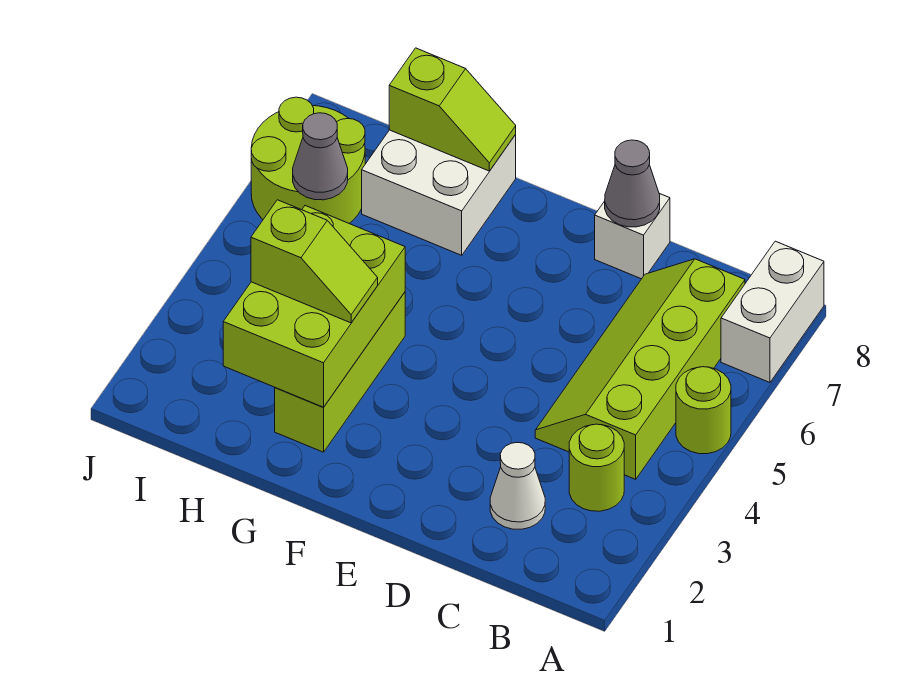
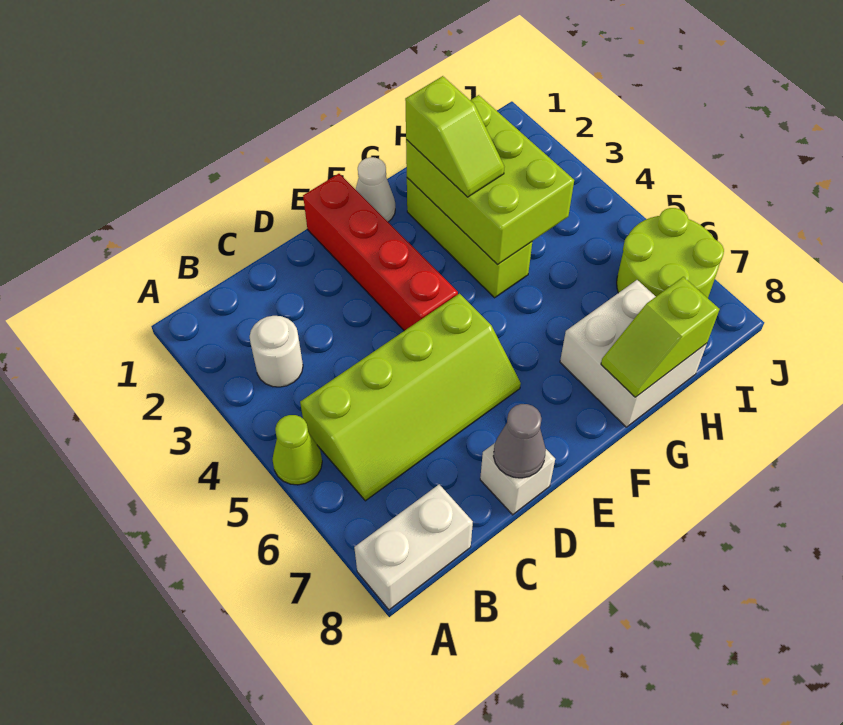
lime round brick A5 level 1 -> lime cone A5 level 1
white brick A7:A8 level 1 -> white brick A8:B8 level 1
lime round brick B3 level 1 -> white round brick B3 level 1
lime slope B4:C7 level 1 top B -> lime slope B5:E6 level 1 top 5
white cone C2 level 1 -> white cone F1 level 1
none -> red brick E1:E4 level 1
lime slope G3:H3 level 3 top H -> lime slope G2:G3 level 3 top 2
grey cone I6 level 2 -> none

